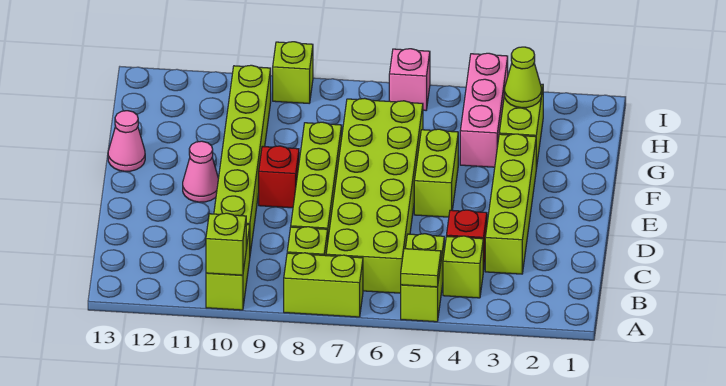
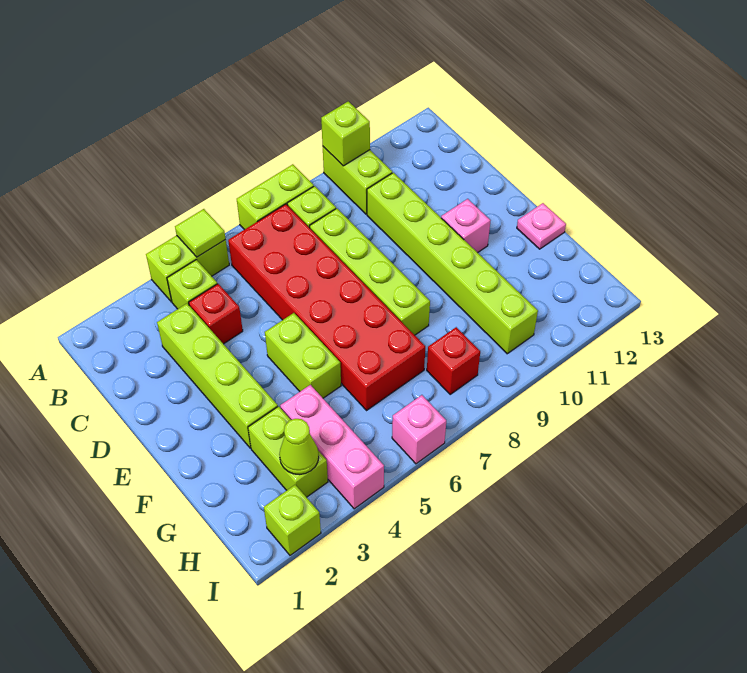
lime brick A5:B5 level 1 -> lime brick A4:A5 level 1
lime brick B6:G7 level 1 -> red brick B6:G7 level 1
red brick E9 level 1 -> red brick H8 level 1
pink cone E11 level 1 -> pink brick E11 level 1
pink cone F13 level 1 -> pink plate F13 level 1
lime brick I9 level 1 -> lime brick I2 level 1

